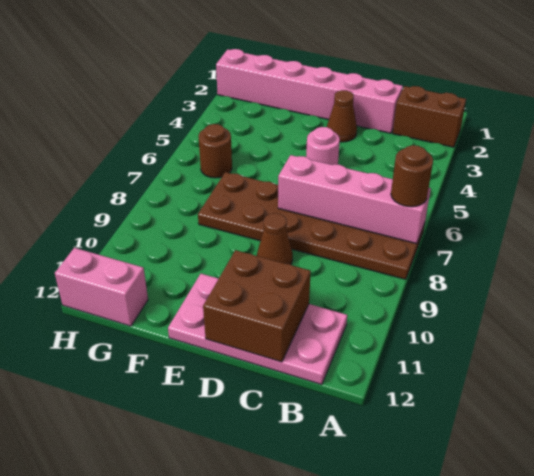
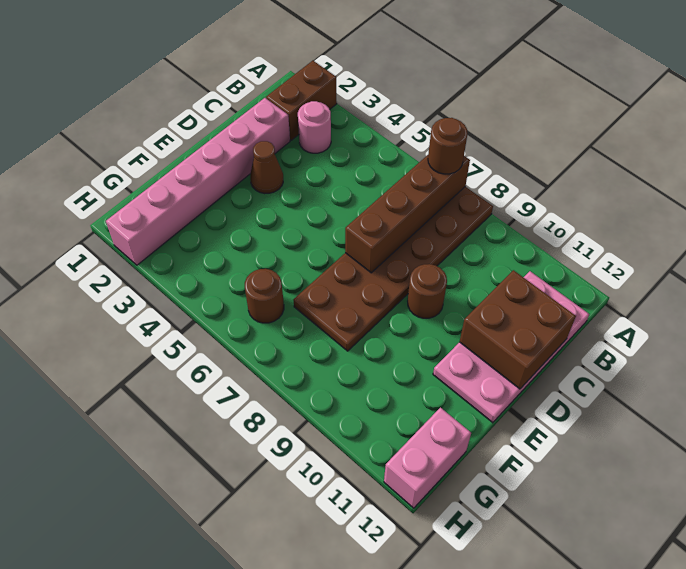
pink brick A7:D7 level 2 -> brown brick A7:D7 level 2
pink round brick D5 level 1 -> pink round brick B3 level 1
brown cone D9 level 1 -> brown round brick D9 level 1

